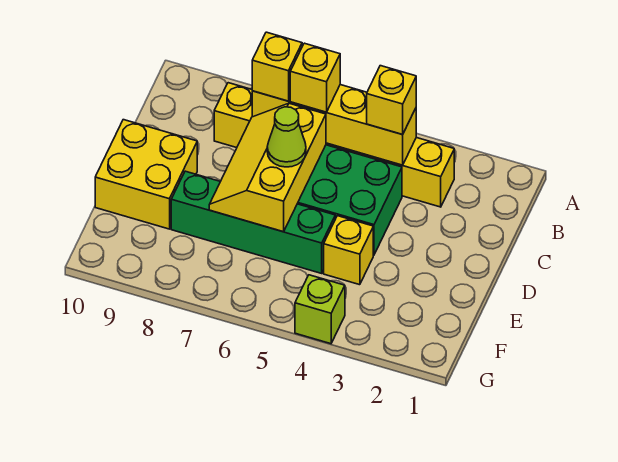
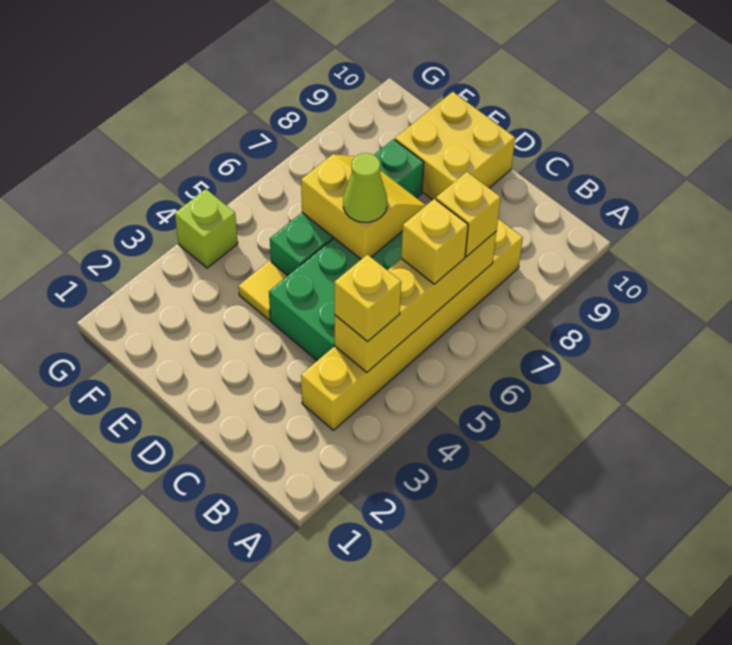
yellow slope C6:E7 level 2 top 6 -> yellow slope D6:E7 level 2 top 6
yellow brick E4 level 1 -> yellow tile E4 level 1

